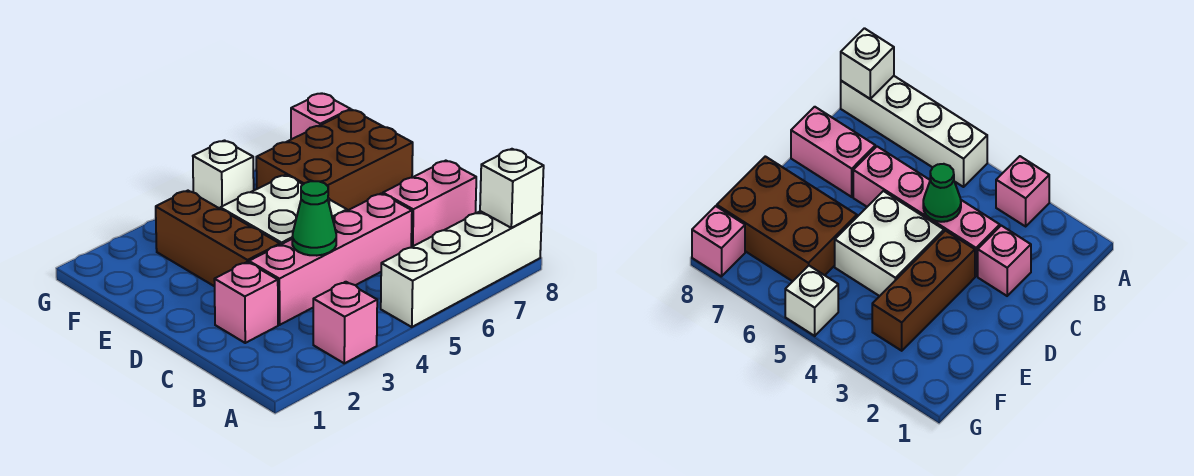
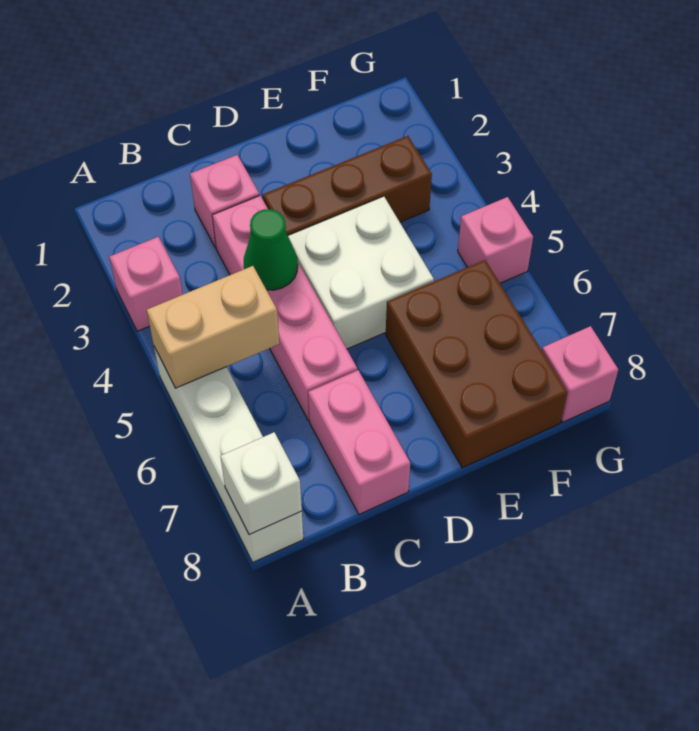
none -> tan brick A5:B5 level 2
white brick G5 level 1 -> pink brick G5 level 1

